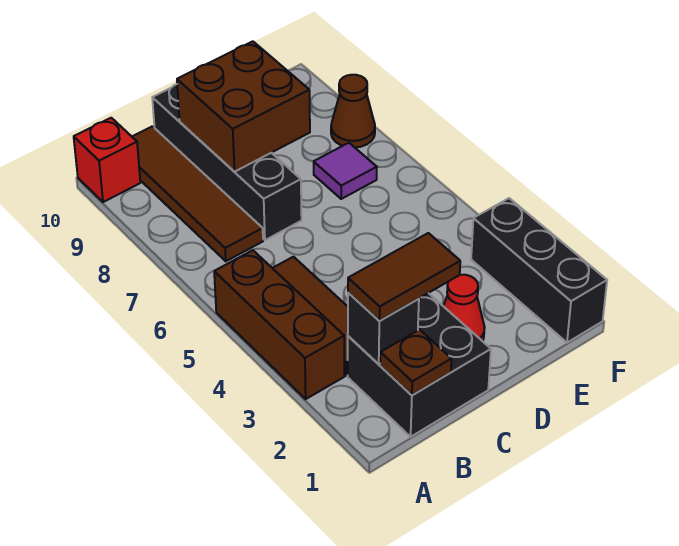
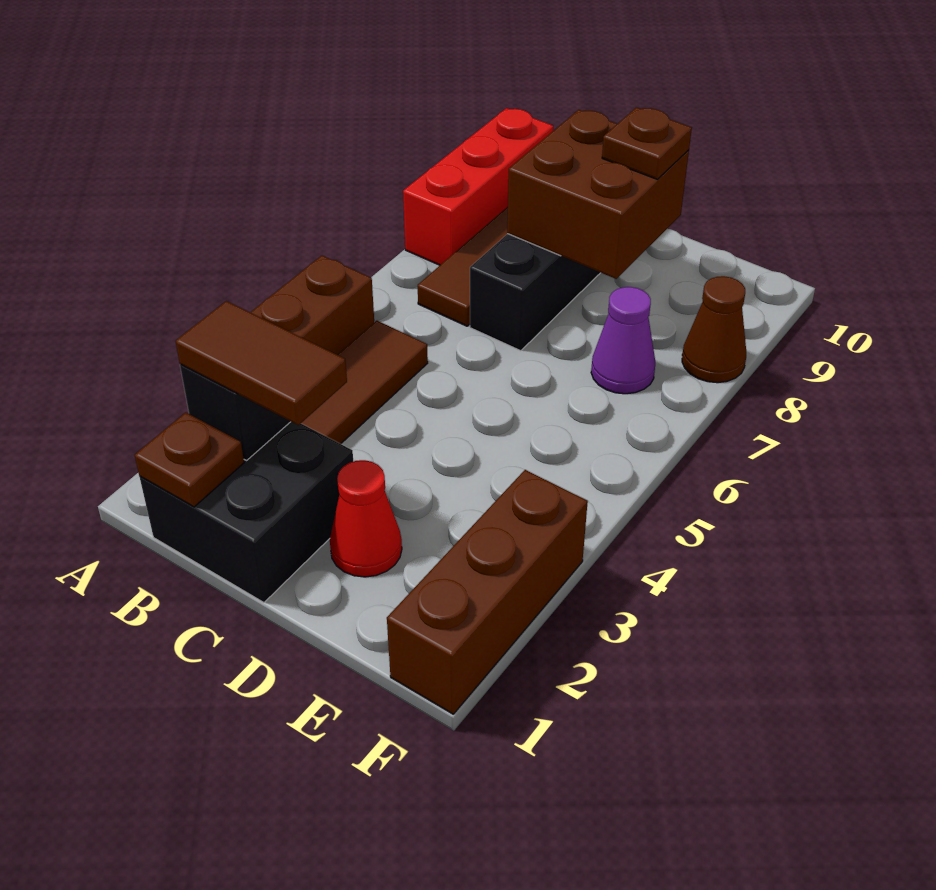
red brick A10 level 1 -> red brick A8:A10 level 1
none -> brown plate D9 level 3
purple tile E7 level 1 -> purple cone E7 level 1
black brick F1:F3 level 1 -> brown brick F1:F3 level 1

